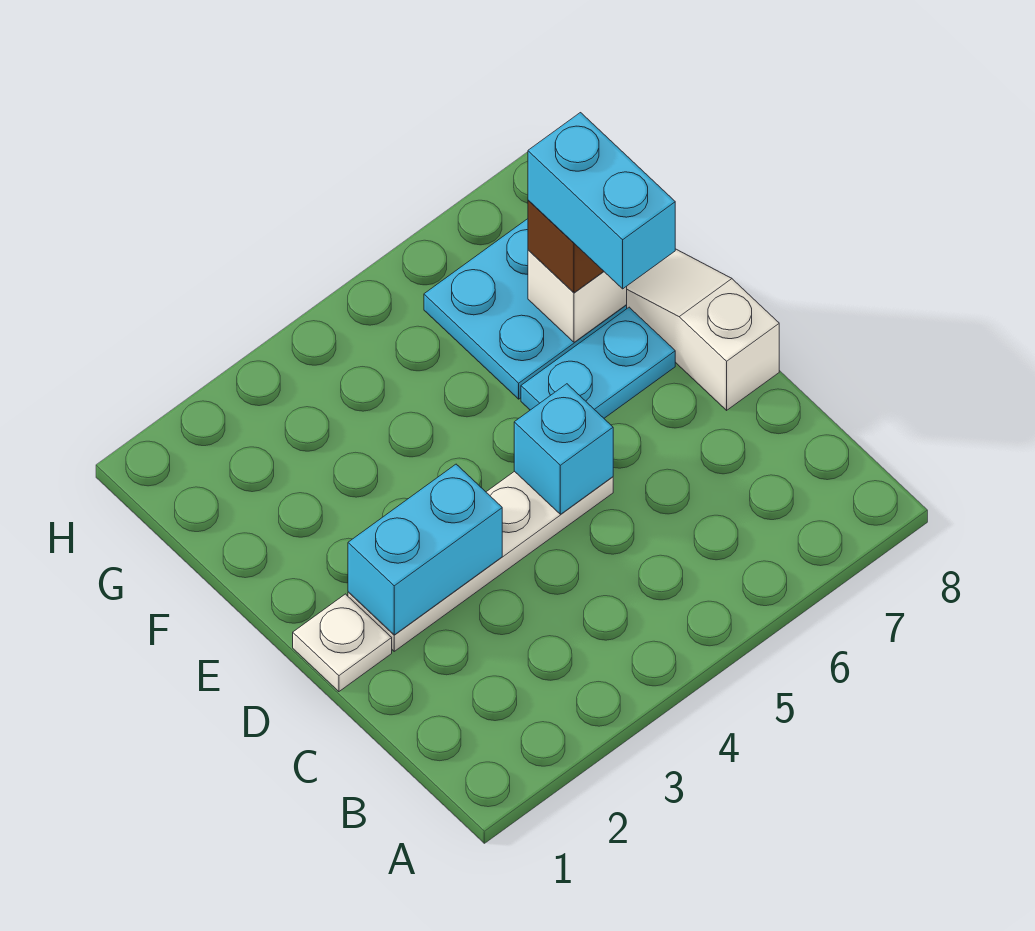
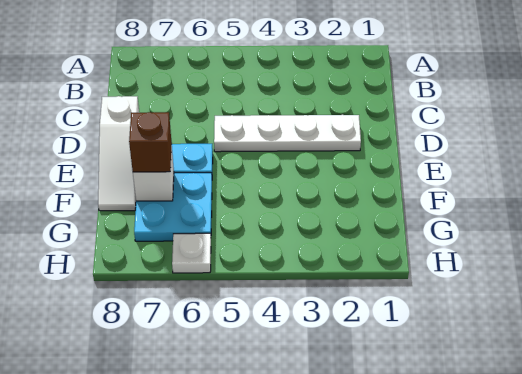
white plate D1 level 1 -> white plate H6 level 1
cyan brick D2:D3 level 2 -> none
cyan brick D5 level 2 -> none
cyan brick E7:F7 level 4 -> none

